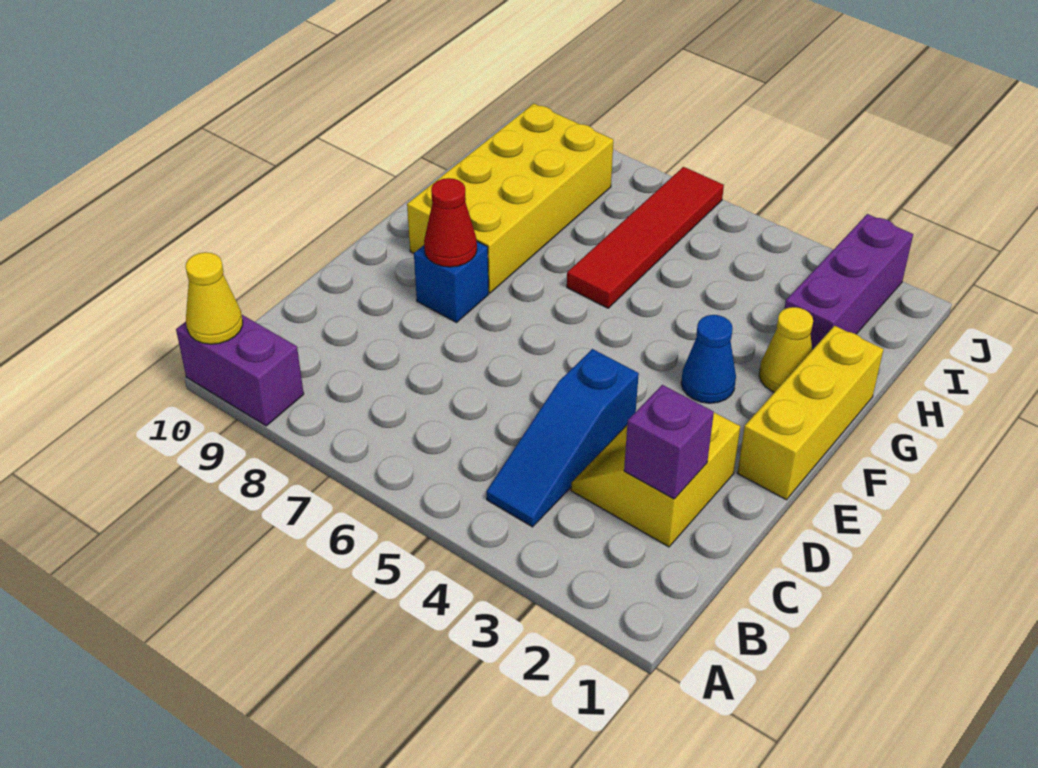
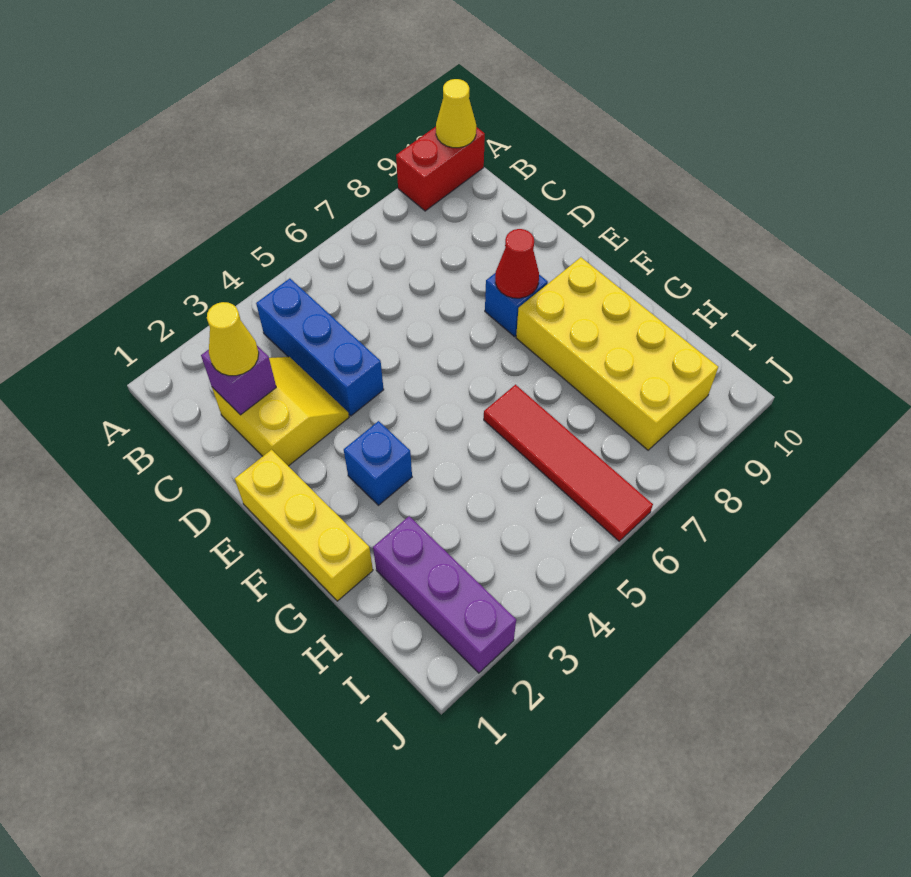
purple brick A9:A10 level 1 -> red brick A9:A10 level 1
blue slope B4:D4 level 1 top D -> blue brick B4:D4 level 1
blue cone F3 level 1 -> blue brick F3 level 1
yellow cone G2 level 1 -> yellow cone C2 level 3

